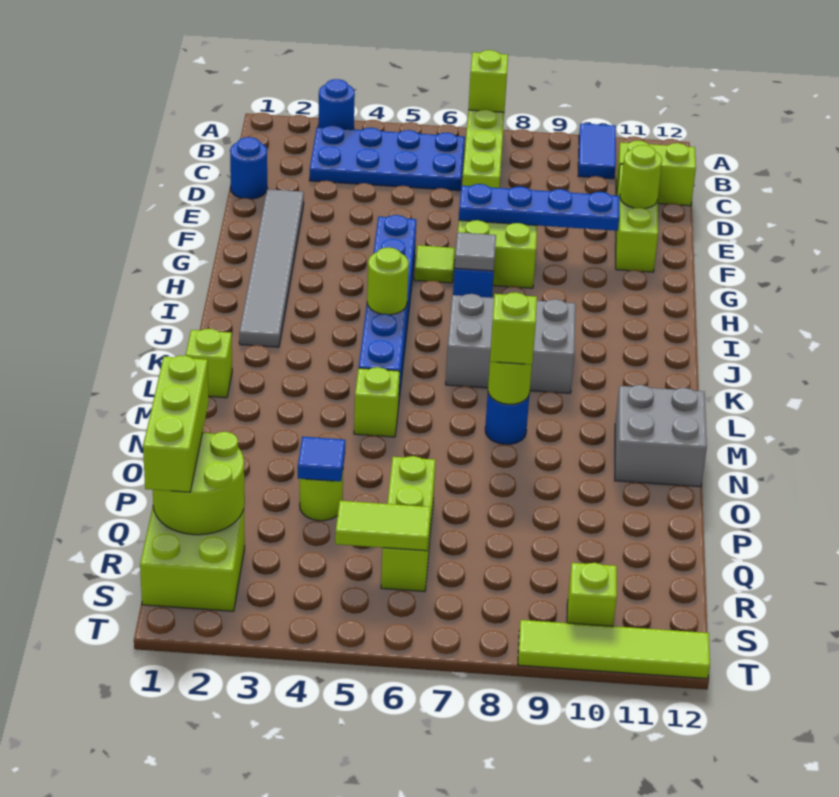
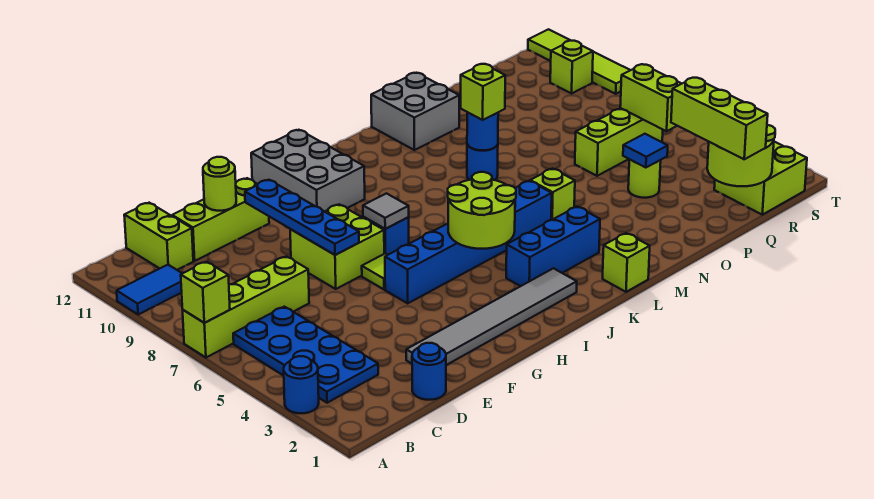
none -> blue brick J3:L3 level 1
lime round brick J5 level 2 -> lime round brick I4:J5 level 2
grey brick J7:K9 level 1 -> grey brick H10:I12 level 1
lime round brick M8 level 2 -> blue round brick M8 level 2
lime brick P1:R1 level 3 -> lime brick Q1:Q3 level 3
lime tile R5:R6 level 2 -> lime brick R5:R6 level 2

